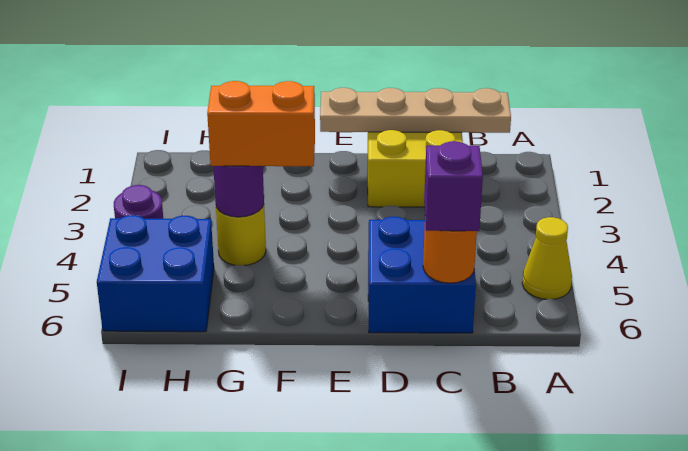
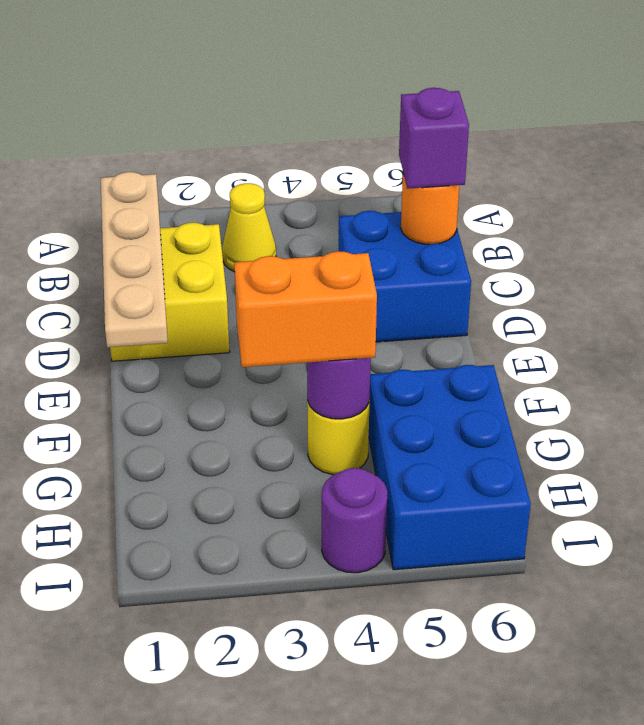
yellow cone A5 level 1 -> yellow cone B3 level 1
orange brick F4:G4 level 3 -> orange brick G3:G4 level 3
blue brick H5:I6 level 1 -> blue brick G5:I6 level 1

